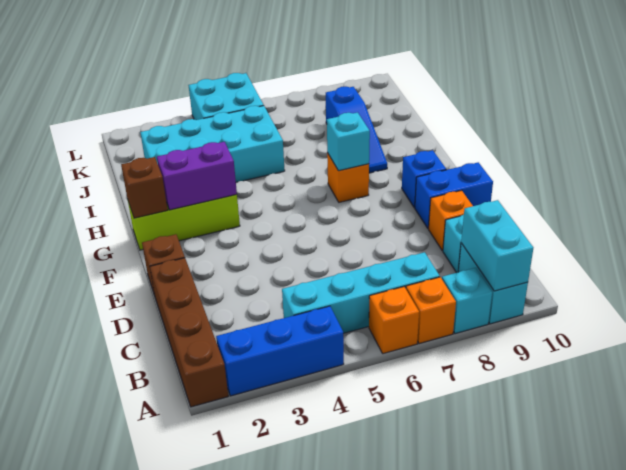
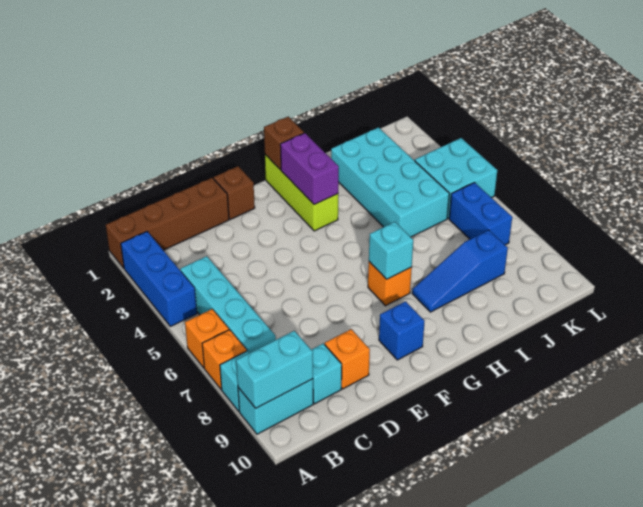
blue brick E9:E10 level 1 -> blue brick K6:K7 level 1

